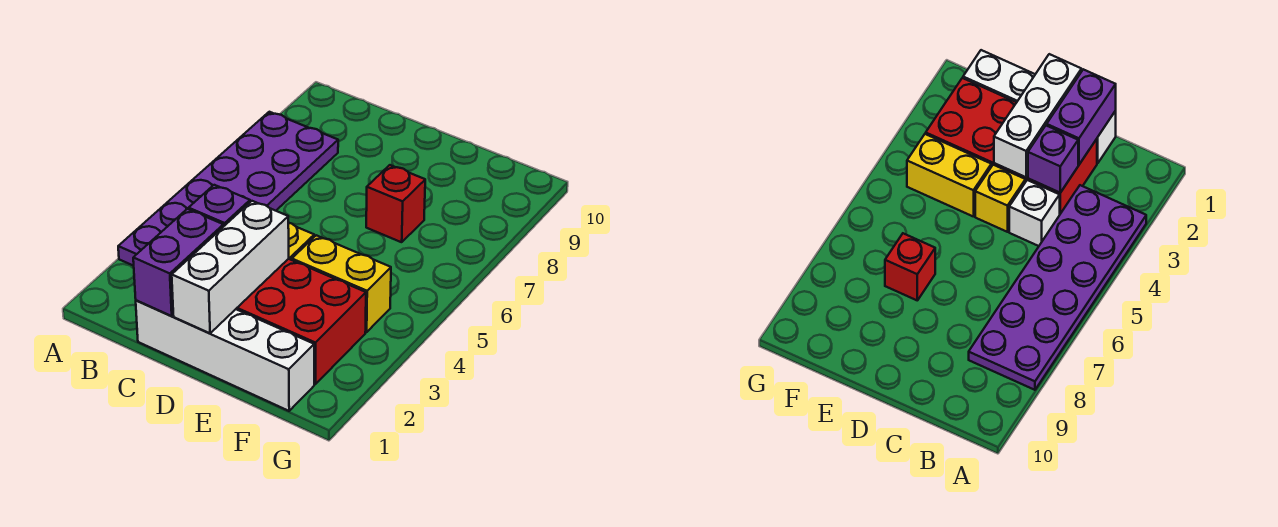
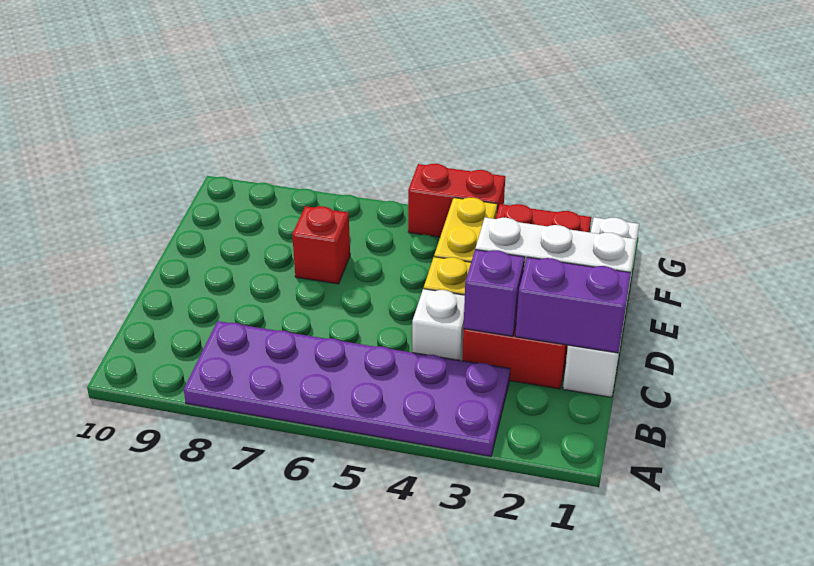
none -> red brick G4:G5 level 1

